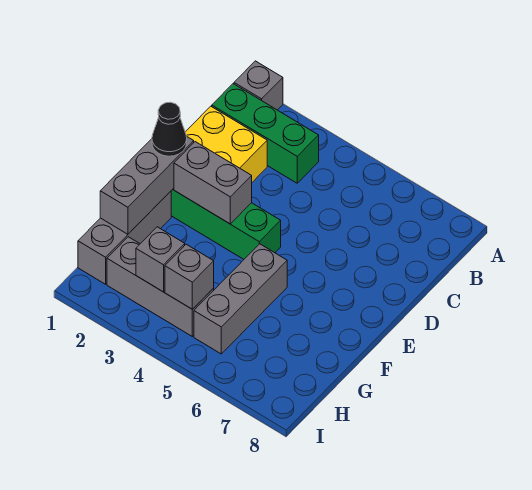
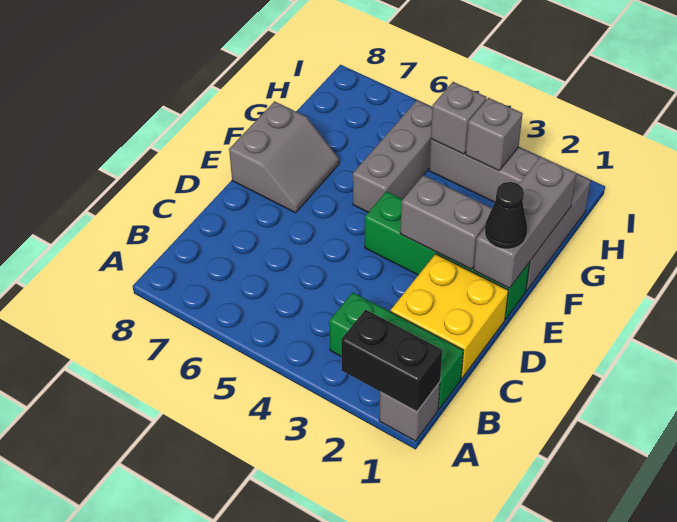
none -> black brick A1:A2 level 2
none -> grey slope E7:F8 level 1 top 8

